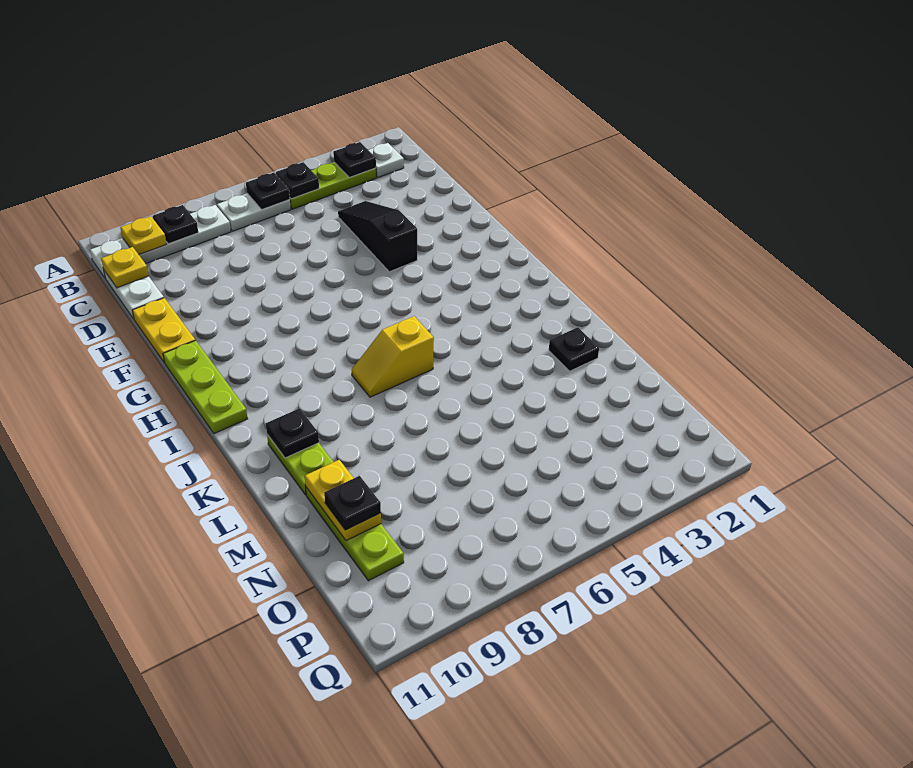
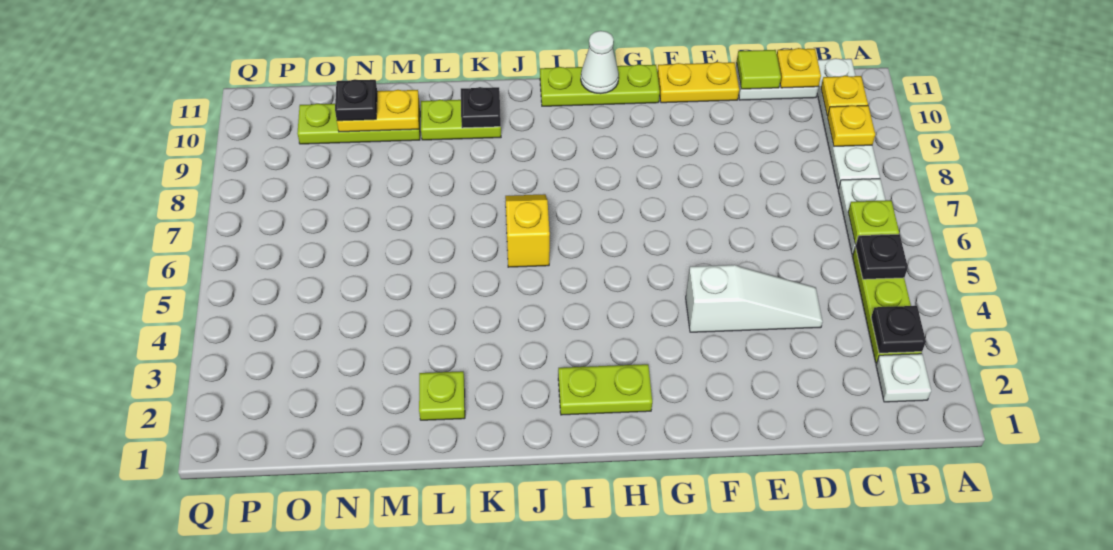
black plate B6 level 2 -> lime plate B6 level 2
black plate B9 level 2 -> yellow plate B9 level 2
black slope D4:F4 level 1 top F -> white slope D4:F4 level 1 top F
none -> lime tile D11 level 2
none -> lime plate H2:I2 level 1
none -> white cone H11 level 2
black plate L2 level 1 -> lime plate L2 level 1

